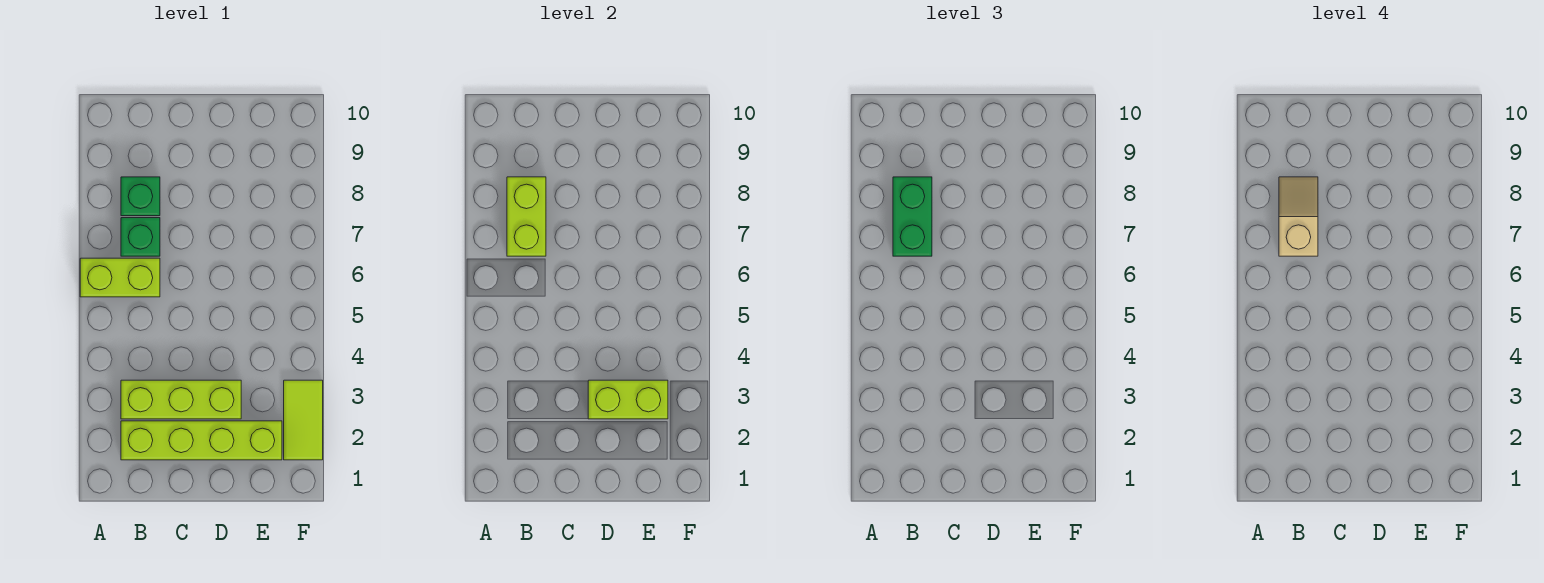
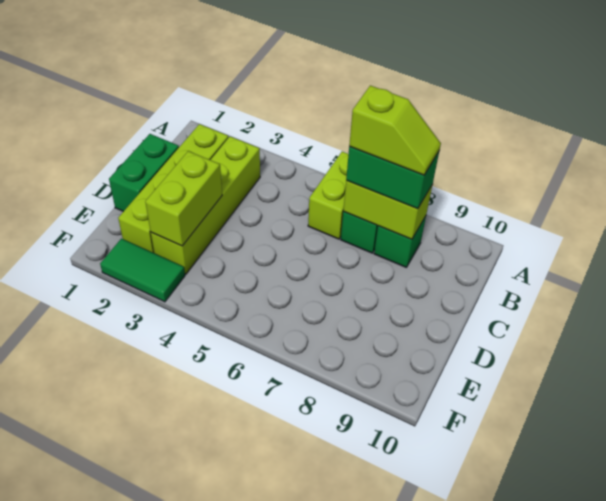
lime brick B3:D3 level 1 -> lime brick B3:E3 level 1
tan slope B7:B8 level 4 top 7 -> lime slope B7:B8 level 4 top 7
none -> green brick C1:D1 level 1
lime tile F2:F3 level 1 -> green tile F2:F3 level 1

